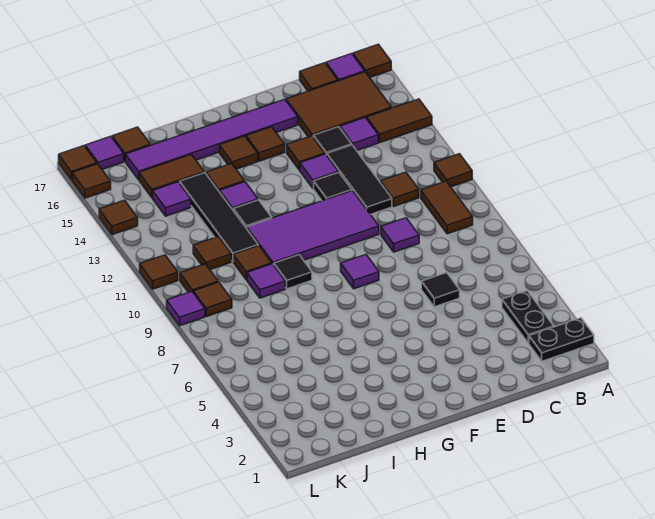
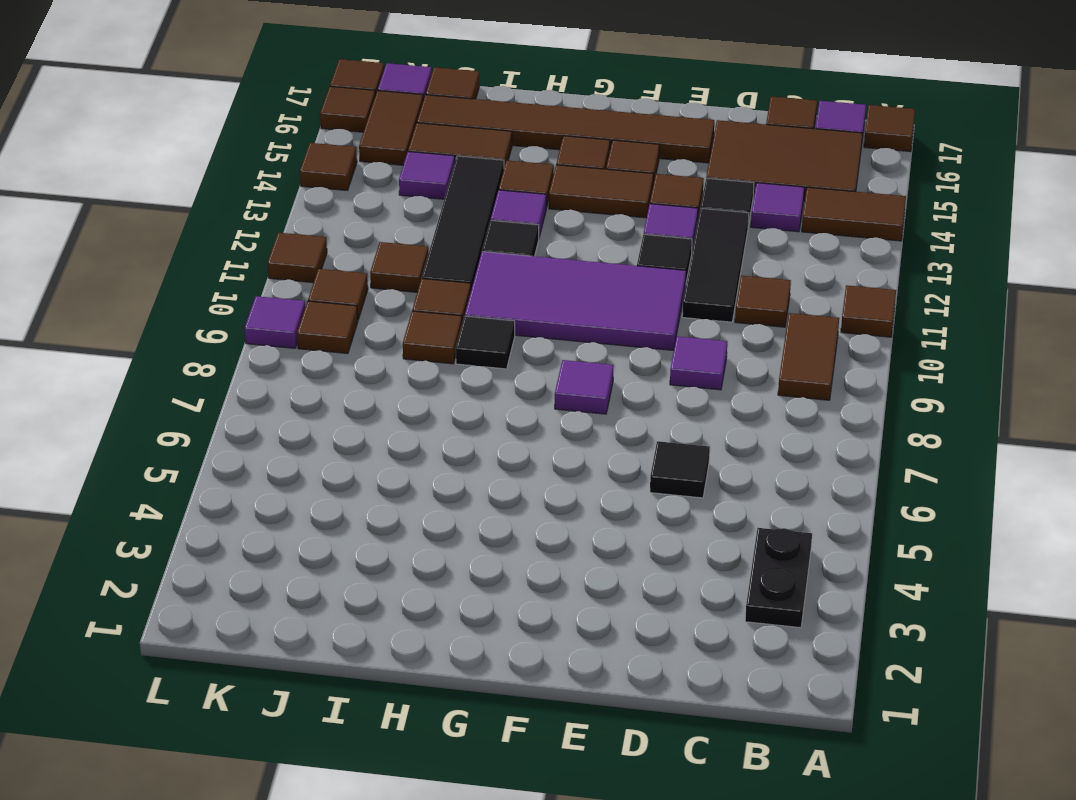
black plate A2:B2 level 1 -> none
purple tile E16:J16 level 1 -> brown tile E16:J16 level 1
none -> brown tile F14:G14 level 1
purple tile I9 level 1 -> brown tile I9 level 1
none -> brown tile K15:K16 level 1

